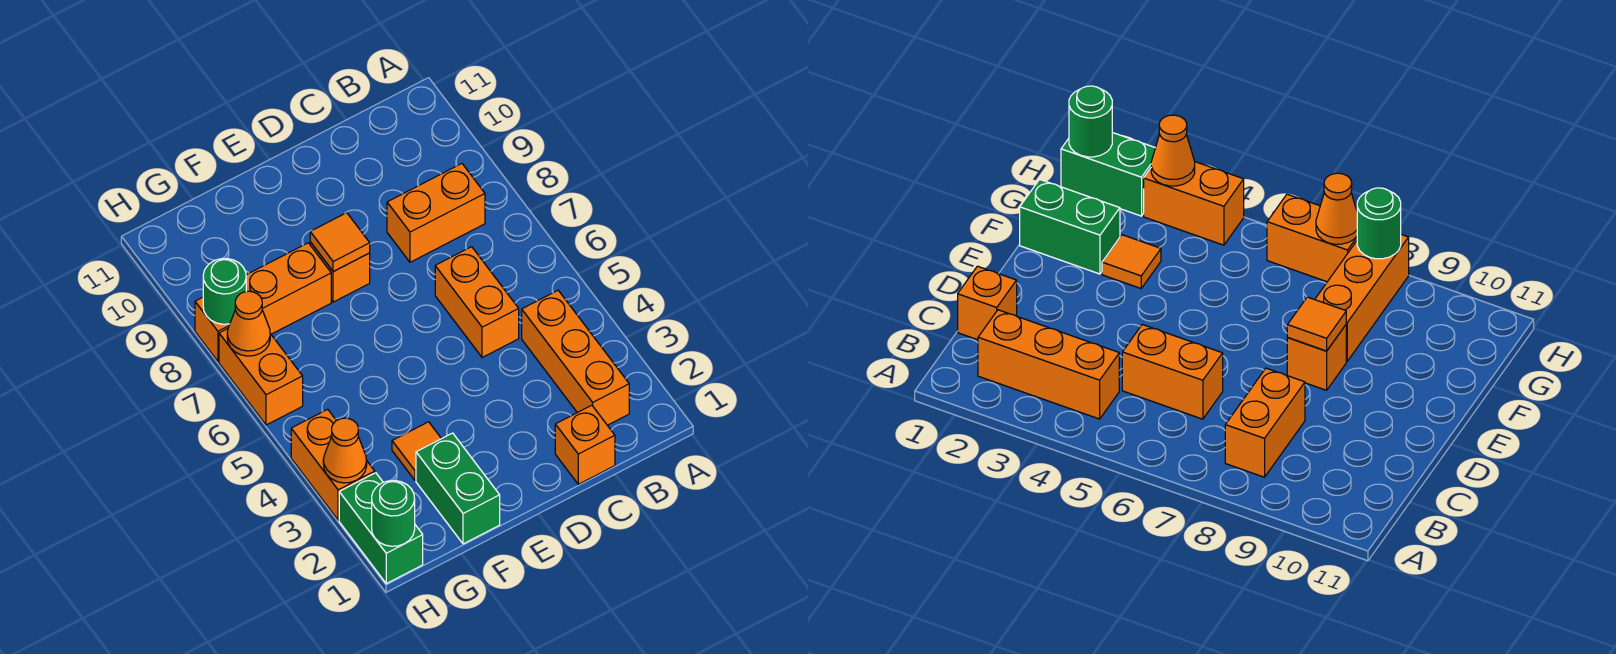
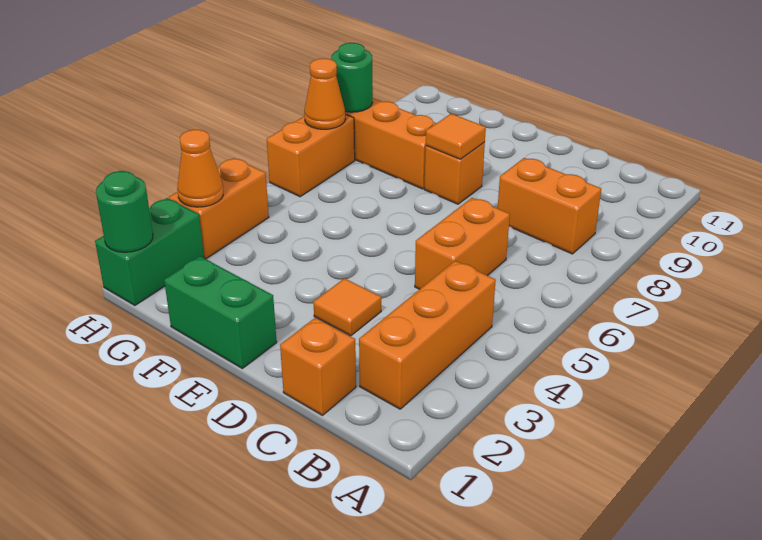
green brick F1:F2 level 1 -> green brick E1:F1 level 1
orange tile F3 level 1 -> orange tile D3 level 1

